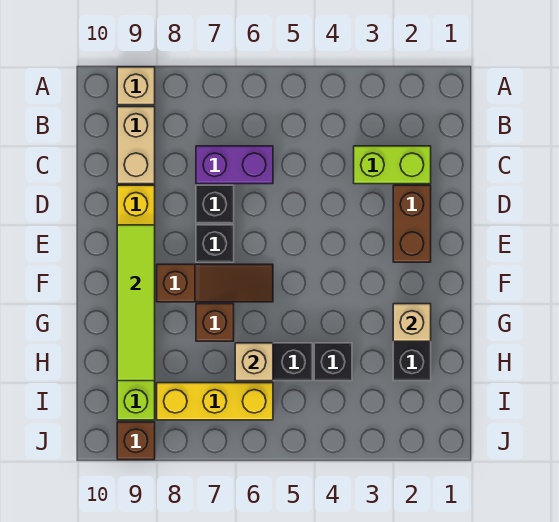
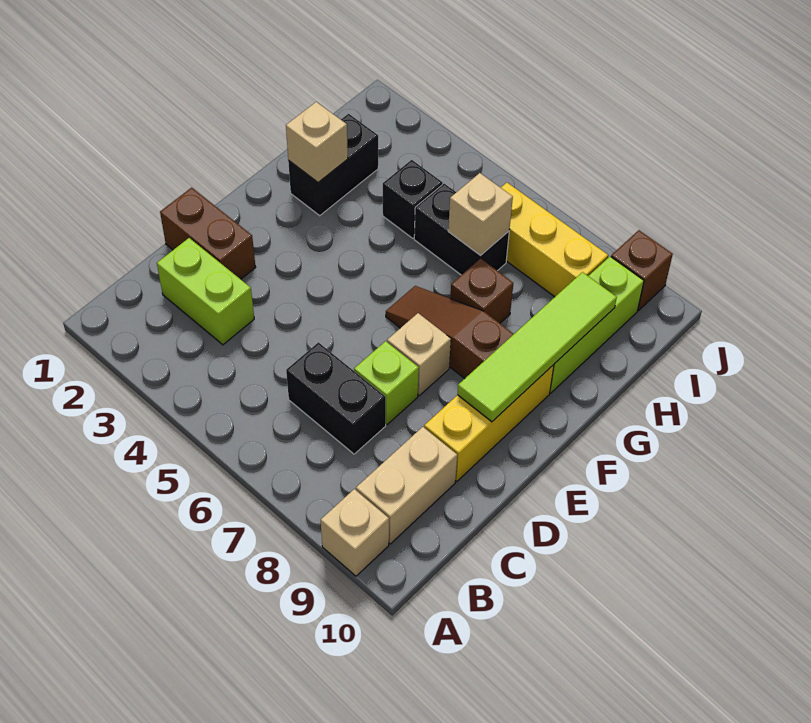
purple brick C6:C7 level 1 -> black brick C6:C7 level 1
brown brick D2:E2 level 1 -> brown brick D1:D2 level 1
black brick D7 level 1 -> lime brick D7 level 1
black brick E7 level 1 -> tan brick E7 level 1

